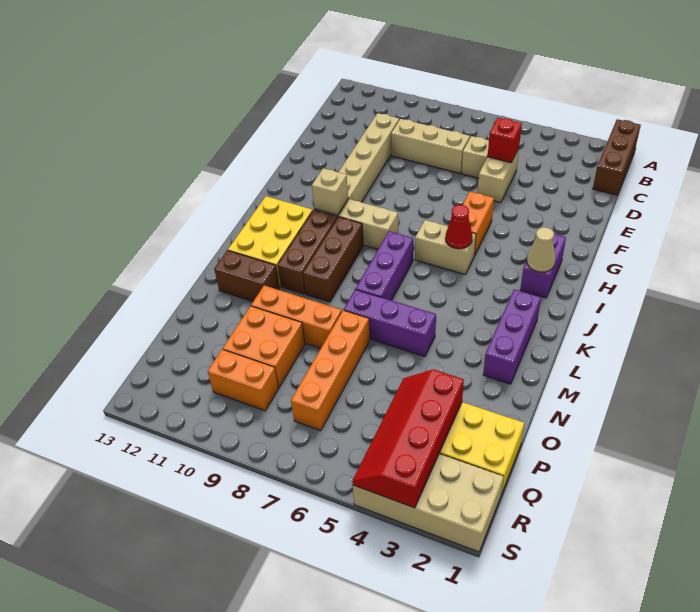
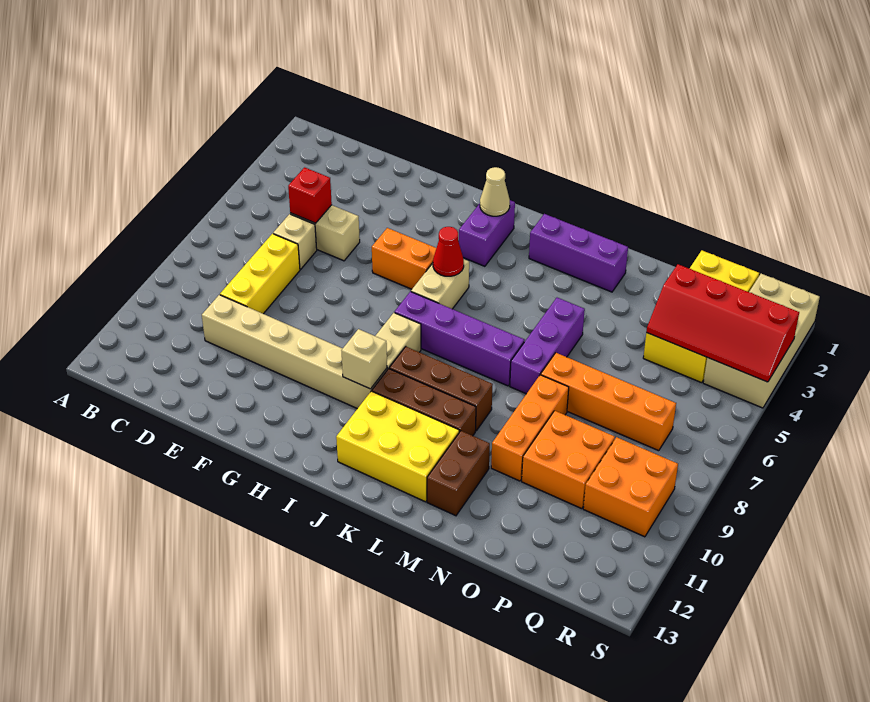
brown brick A1:C1 level 1 -> none
tan brick D7:D9 level 1 -> yellow brick D7:D9 level 1
purple brick H2:I2 level 1 -> purple brick I2:I3 level 1
purple brick J7:L7 level 1 -> purple brick I7:L7 level 1
orange brick Q9:Q10 level 1 -> orange brick Q9:R10 level 1

